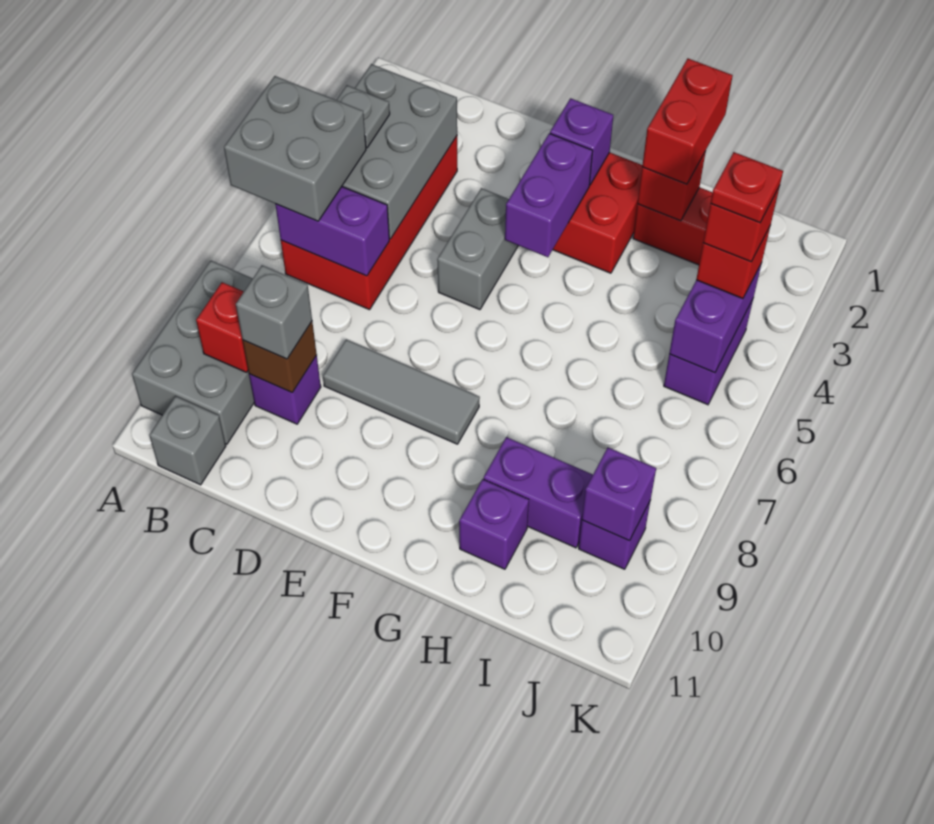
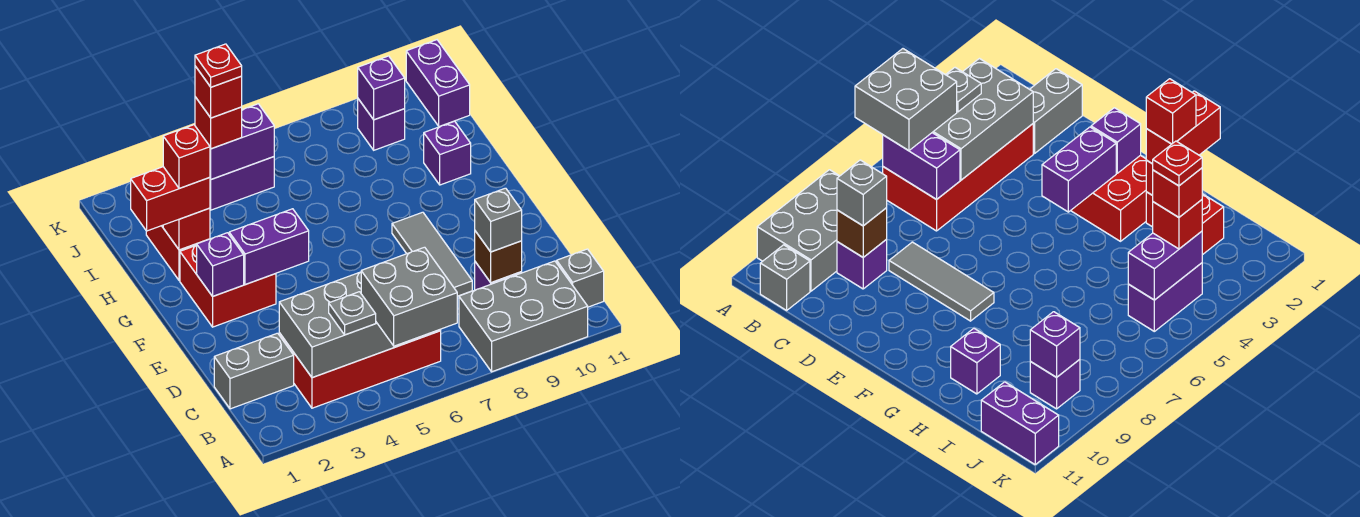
red brick B9 level 2 -> red brick H2 level 4
grey brick E4:E5 level 1 -> grey brick C1:C2 level 1
purple brick H9:I9 level 1 -> purple brick J11:K11 level 1

